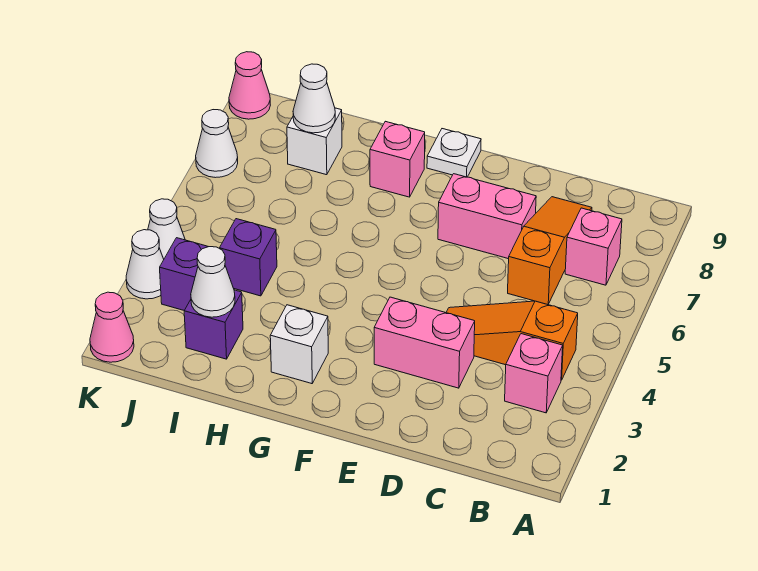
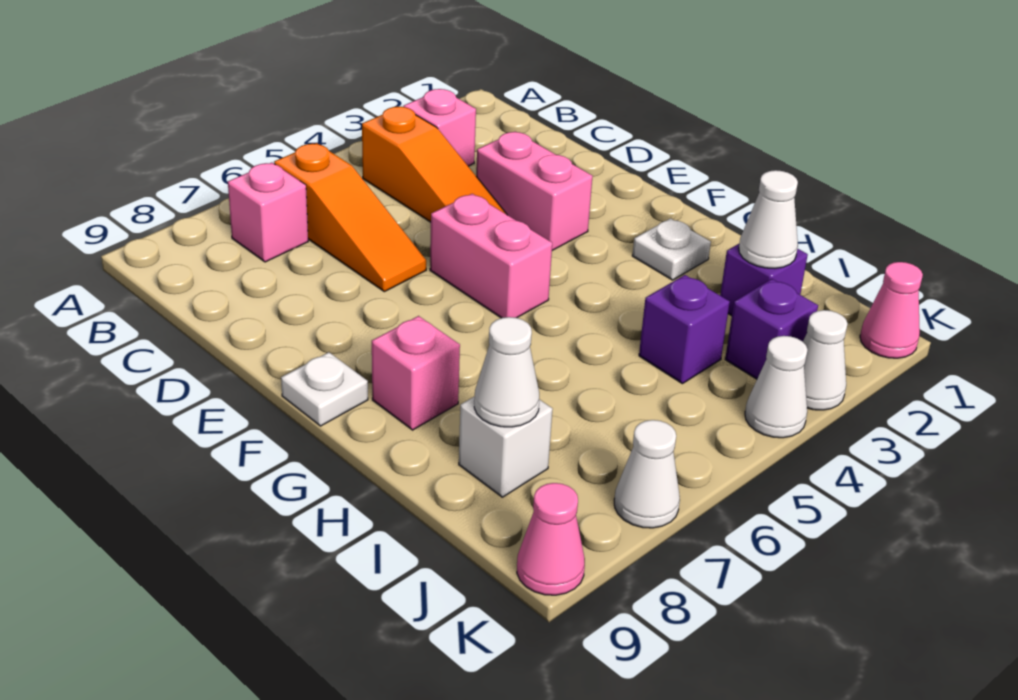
orange slope C6:C8 level 1 top 6 -> orange slope B6:D6 level 1 top B
pink brick D7:E7 level 1 -> pink brick E5:F5 level 1
white brick G2 level 1 -> white plate G2 level 1

